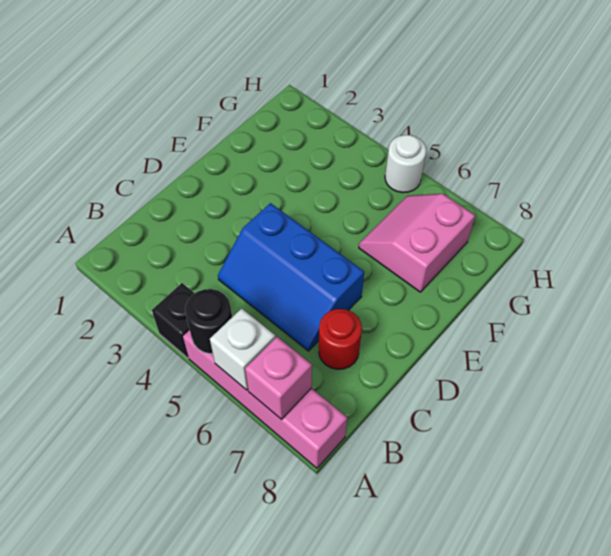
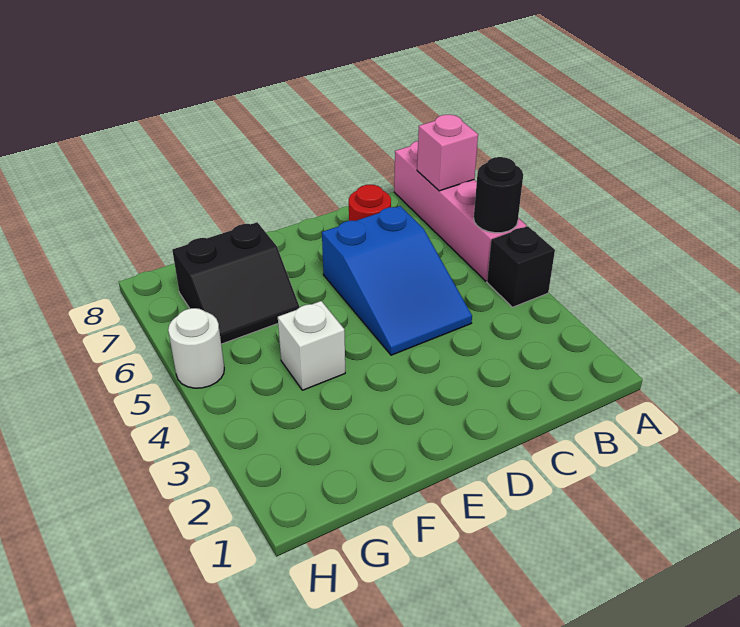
white brick A6 level 2 -> white brick F4 level 1
blue slope C4:D6 level 1 top D -> blue slope C4:D6 level 1 top 6
pink slope F6:G7 level 1 top 7 -> black slope F6:G7 level 1 top 7

